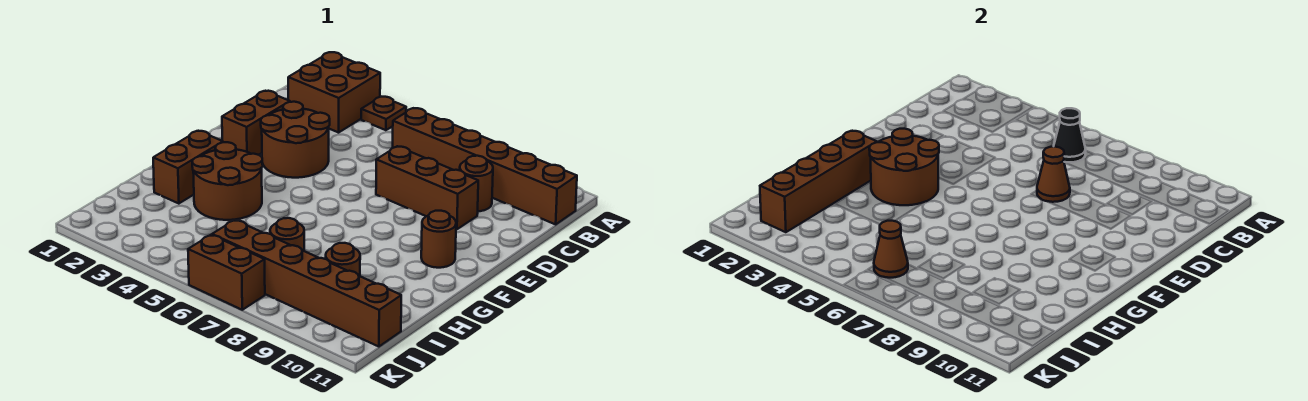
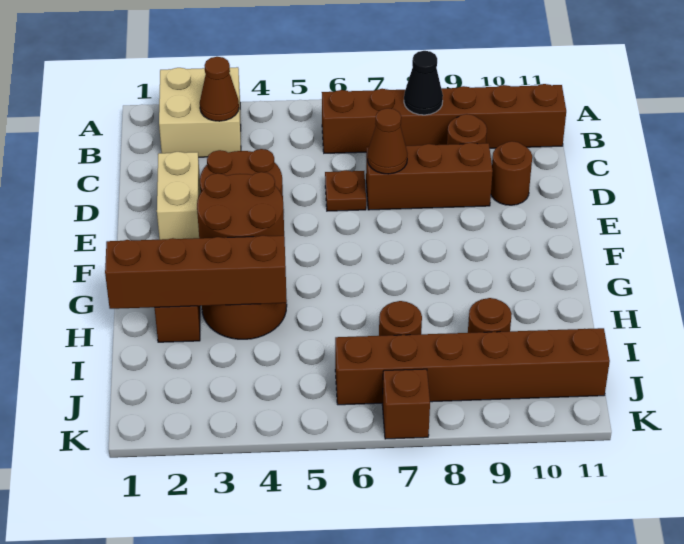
brown brick A2:B3 level 1 -> tan brick A2:B3 level 1
brown plate A4 level 1 -> brown plate D6 level 1
black cone B6 level 2 -> black cone B8 level 2
brown brick D2:E2 level 1 -> tan brick D2:E2 level 1
brown round brick F10 level 1 -> brown round brick D10 level 1
brown brick G2:J2 level 2 -> brown brick H1:H4 level 2
brown cone J6 level 2 -> brown cone B3 level 2
brown brick K6:K7 level 1 -> brown brick K7 level 1

